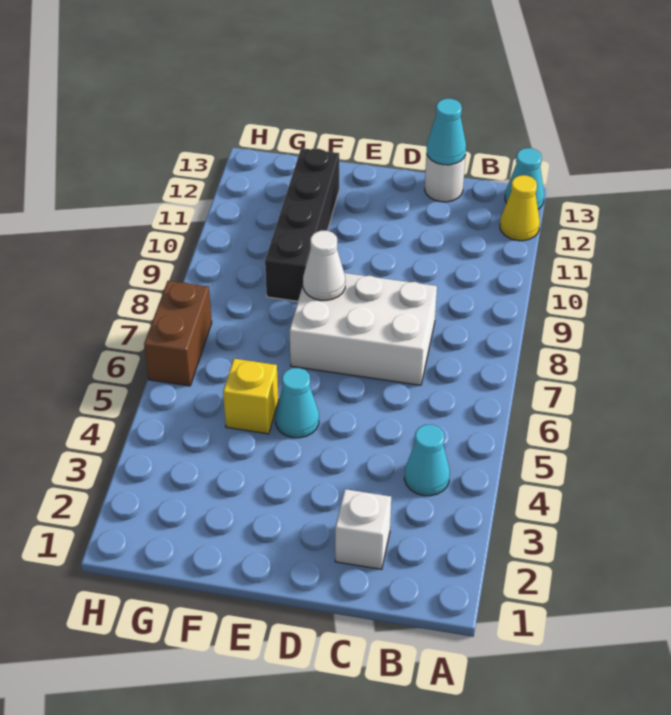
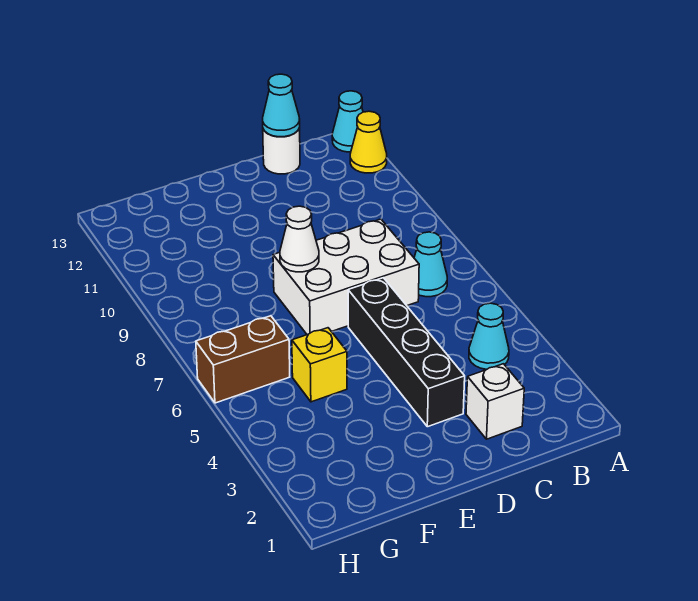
cyan cone E5 level 1 -> cyan cone B7 level 1
black brick F9:F12 level 1 -> black brick D3:D6 level 1
brown brick H6:H7 level 1 -> brown brick G6:H6 level 1

